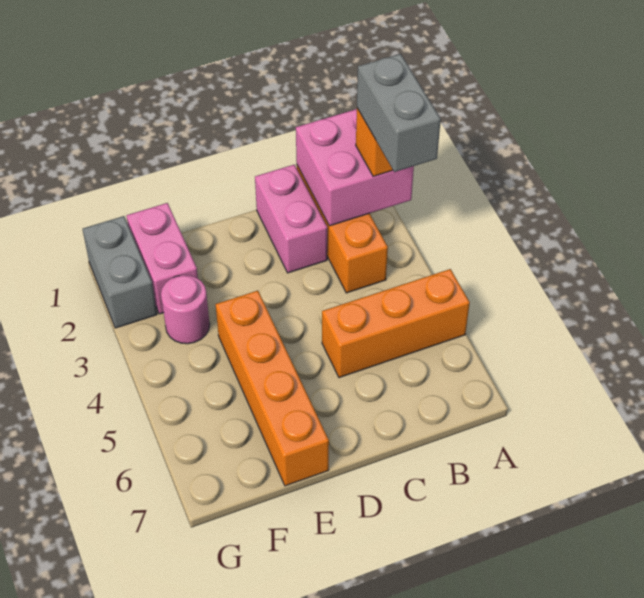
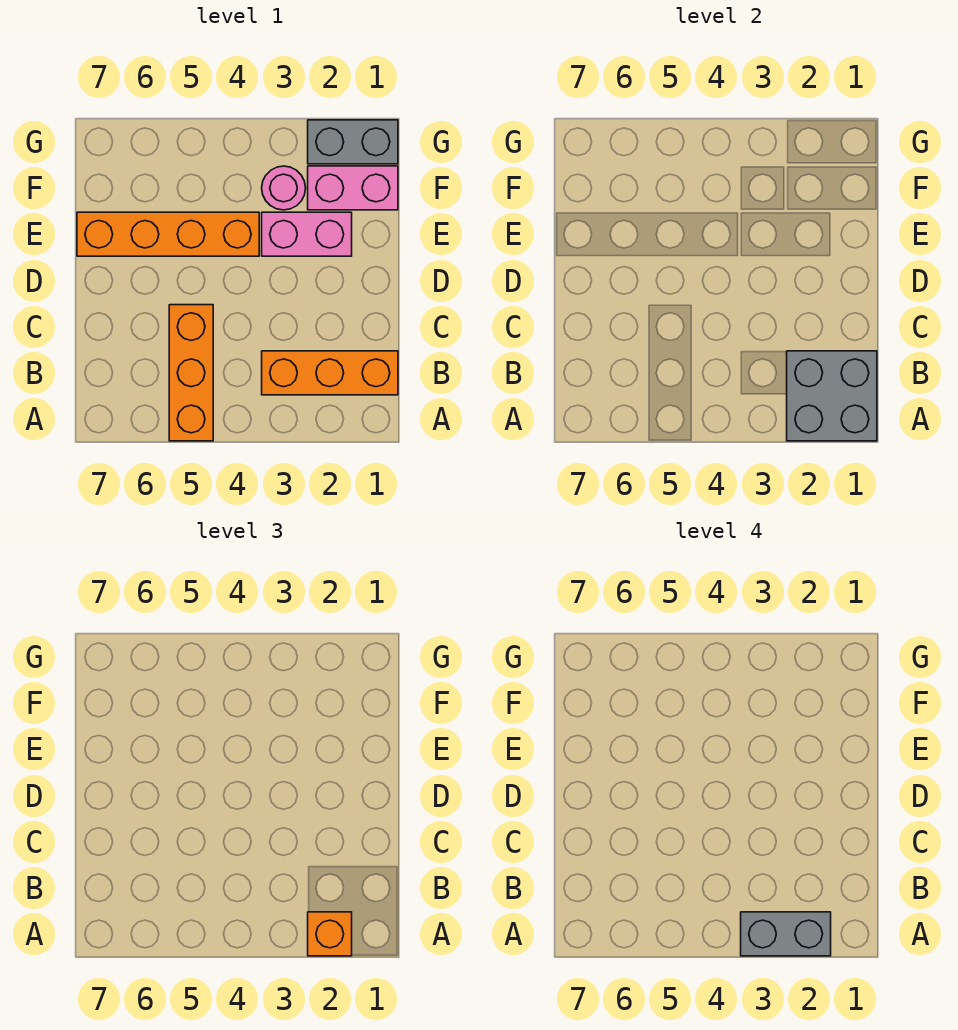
pink brick A1:B2 level 2 -> grey brick A1:B2 level 2
pink brick C1:C2 level 1 -> pink brick E2:E3 level 1

